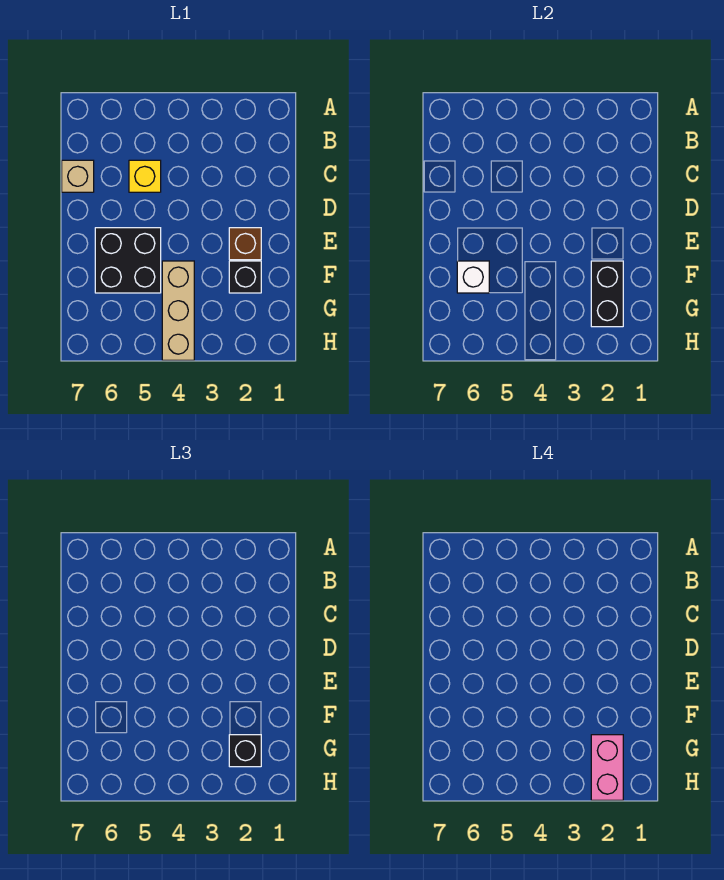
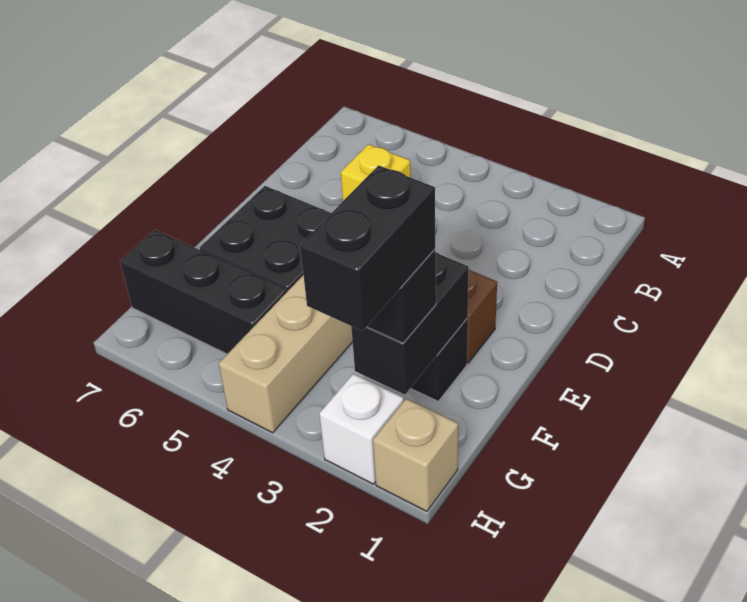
tan brick C7 level 1 -> tan brick H1 level 1
white brick F6 level 2 -> white brick H2 level 1
pink brick G2:H2 level 4 -> black brick G2:H2 level 4
none -> black brick G5:G7 level 1

